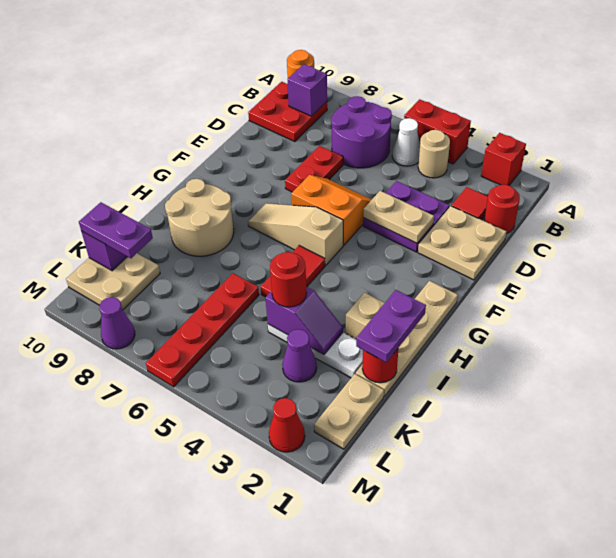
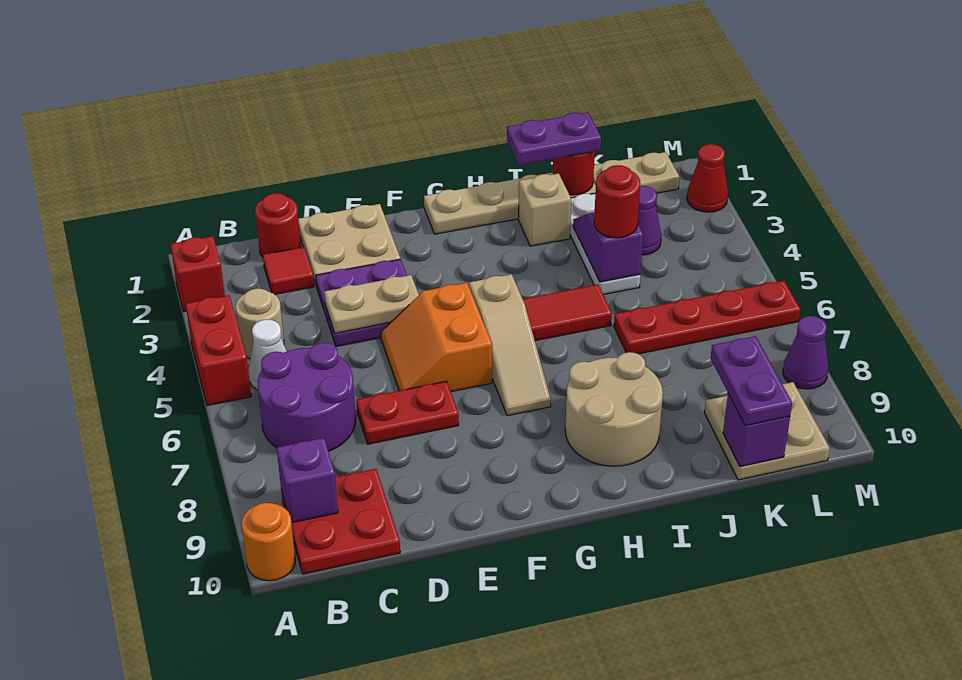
tan plate E3:E4 level 2 -> tan plate D4:E4 level 2

